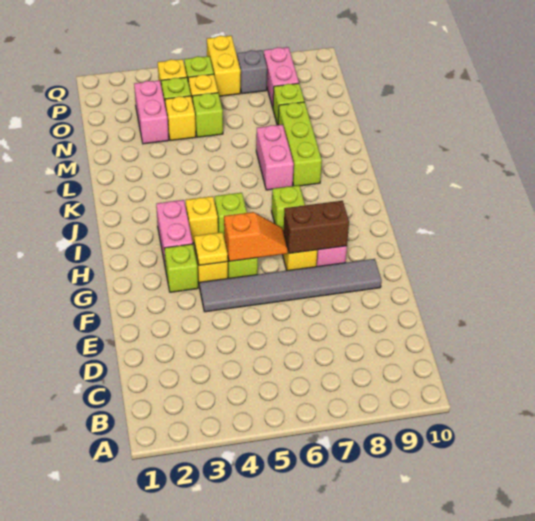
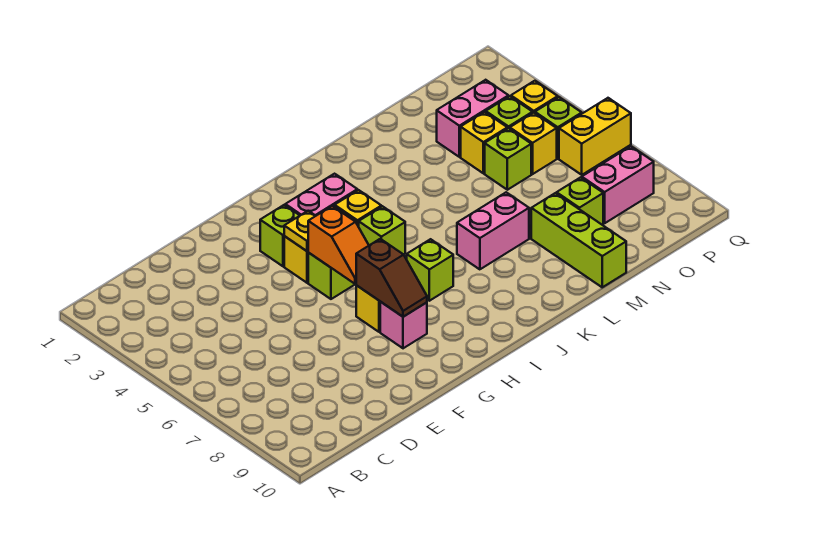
grey tile F4:F9 level 1 -> none
brown brick G7:G8 level 2 -> brown slope G7:G8 level 2 top 7
lime brick K8:M8 level 1 -> lime brick M8:M10 level 1
grey brick P7 level 1 -> none

